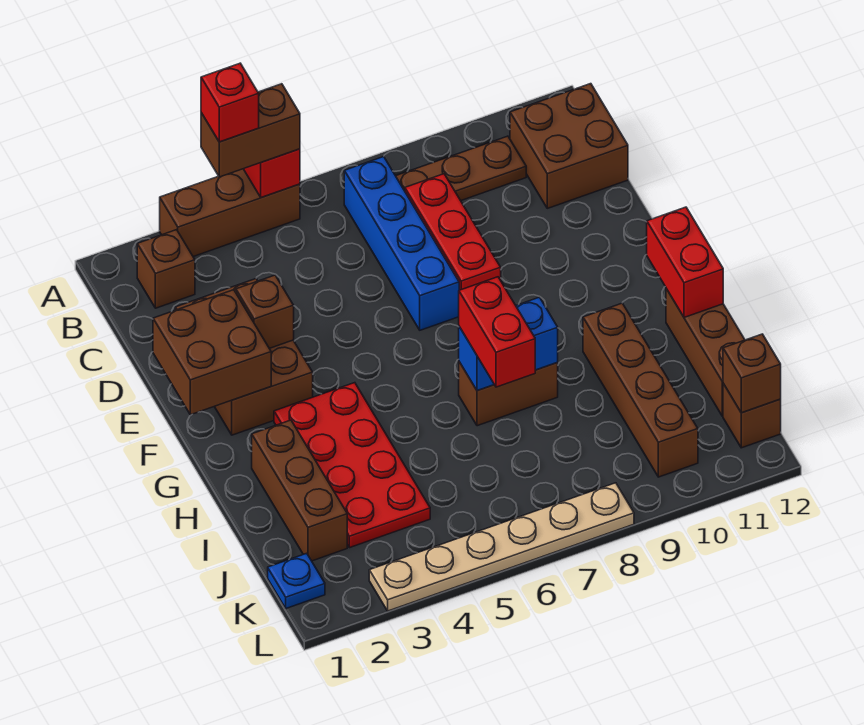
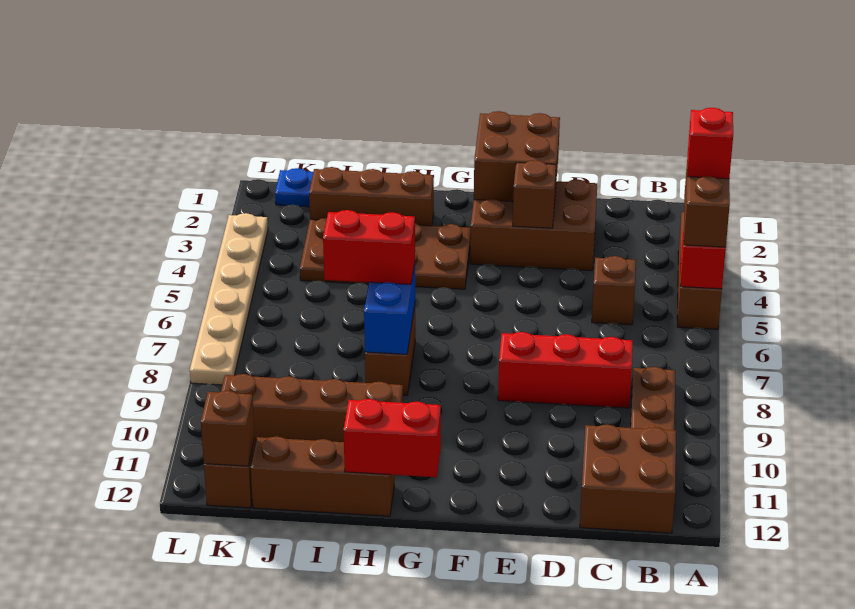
brown brick B2 level 1 -> brown brick C5 level 1
blue brick B7:E7 level 1 -> none
red plate G3:J4 level 1 -> brown plate G3:J4 level 1

